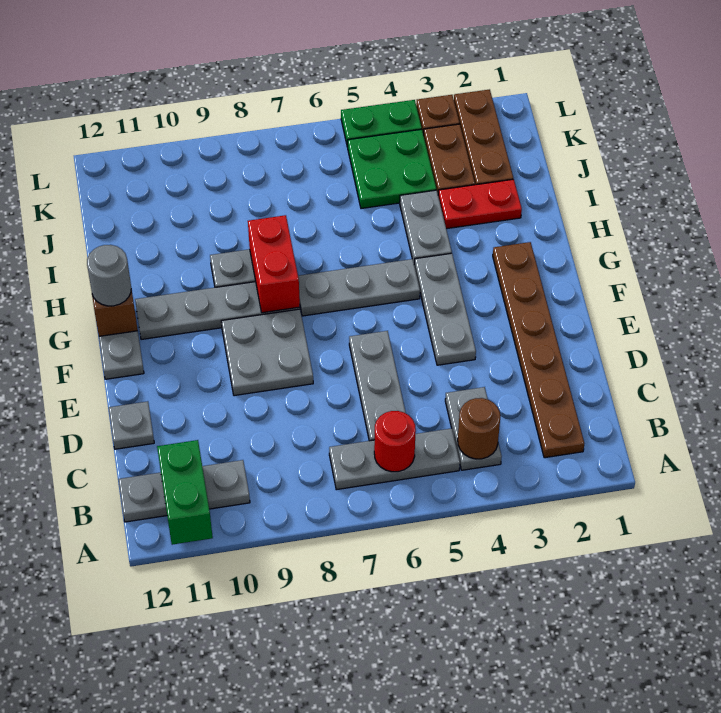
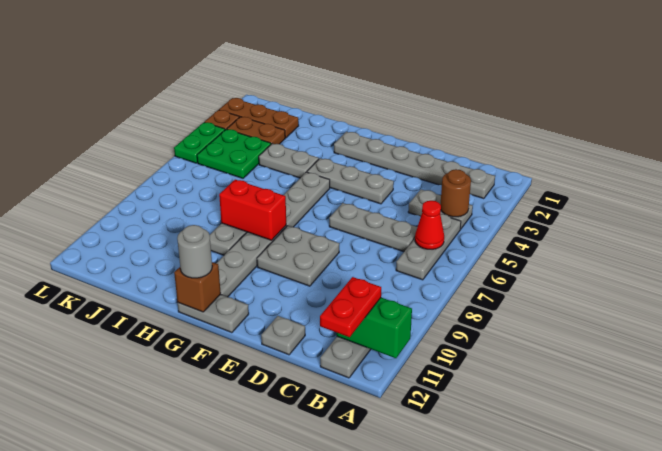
brown plate B2:G2 level 1 -> grey plate B2:G2 level 1
red round brick B6 level 2 -> red cone B6 level 2
red plate I2:I3 level 1 -> red plate B11:B12 level 3

